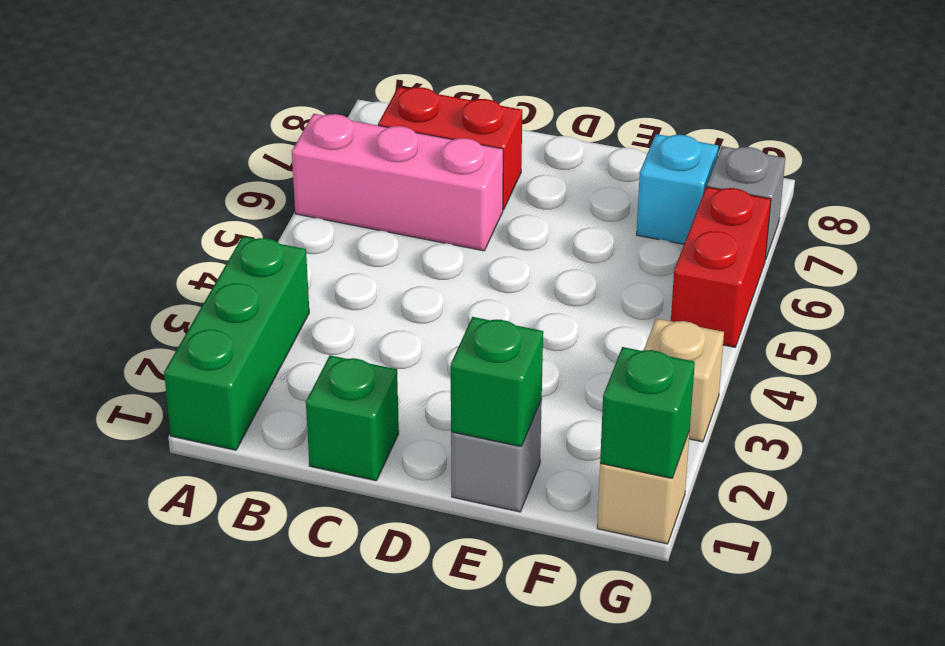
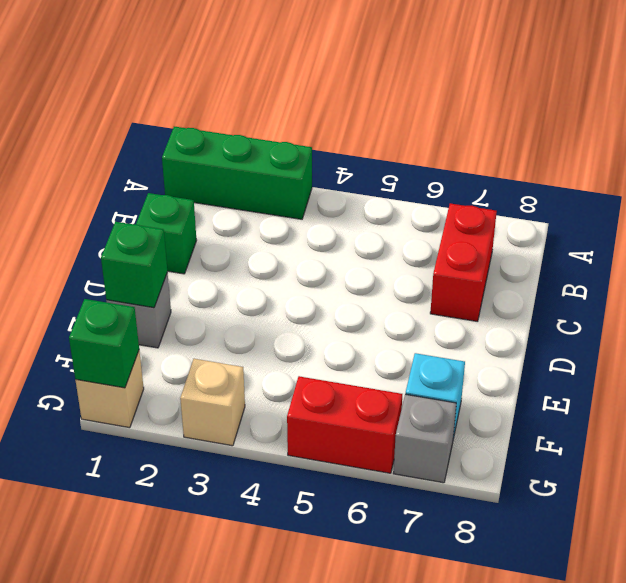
pink brick A6:C6 level 1 -> none

